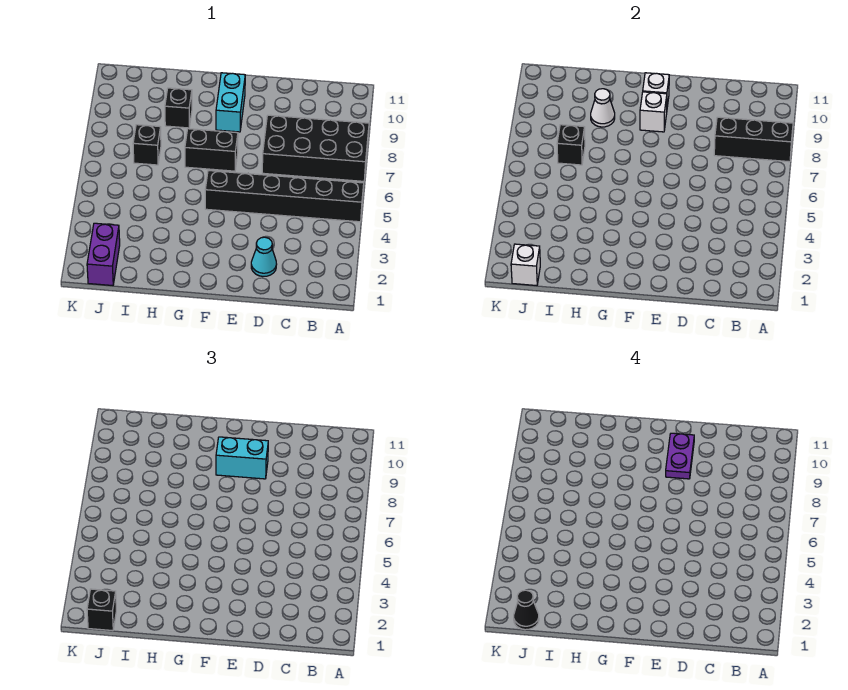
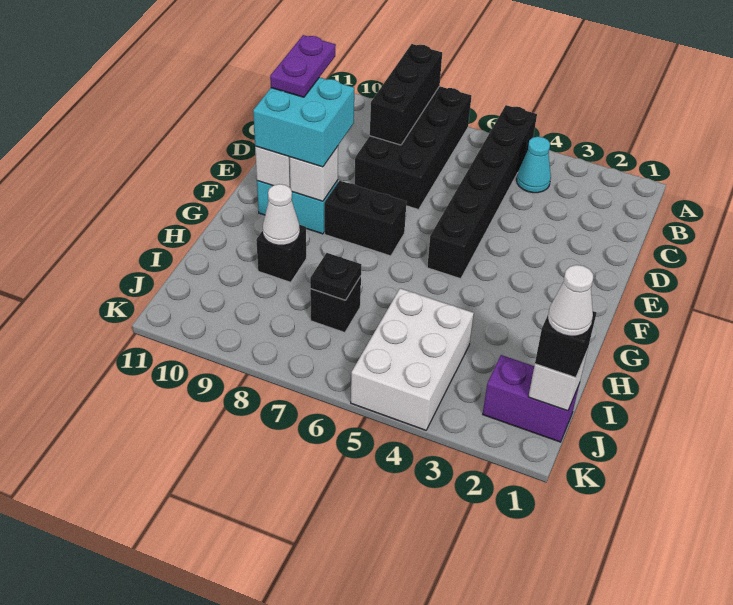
cyan cone D2 level 1 -> cyan cone B4 level 1
cyan brick E9:F9 level 3 -> cyan brick E9:F10 level 3
purple plate E9:E10 level 4 -> purple plate D10:E10 level 4
black brick F7:G7 level 1 -> black brick F7:F8 level 1
none -> white brick I4:K5 level 1
black brick I7 level 2 -> black plate I7 level 2
black cone J1 level 4 -> white cone J1 level 4

